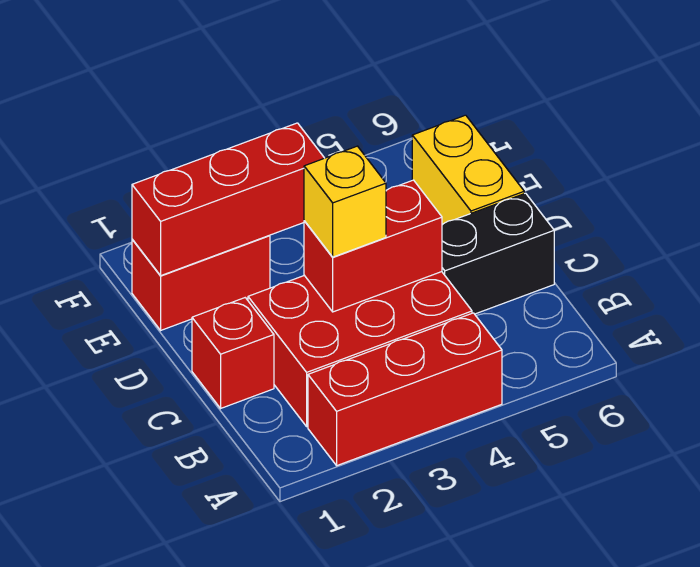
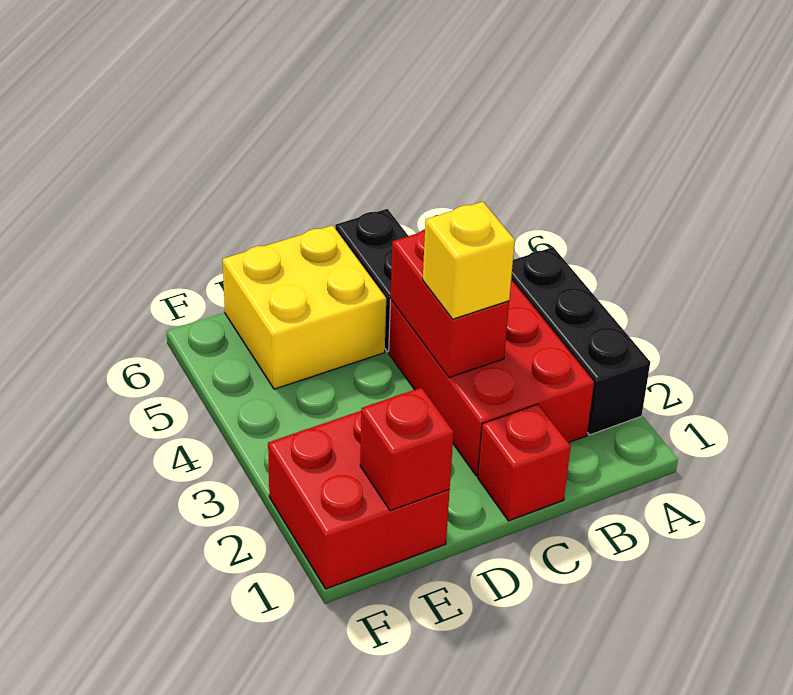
red brick A2:A4 level 1 -> black brick A2:A4 level 1
yellow brick D6:E6 level 1 -> yellow brick D5:E6 level 1
red brick E1:E2 level 1 -> red brick E1:F2 level 1
red brick E1:E3 level 2 -> red brick E1 level 2

